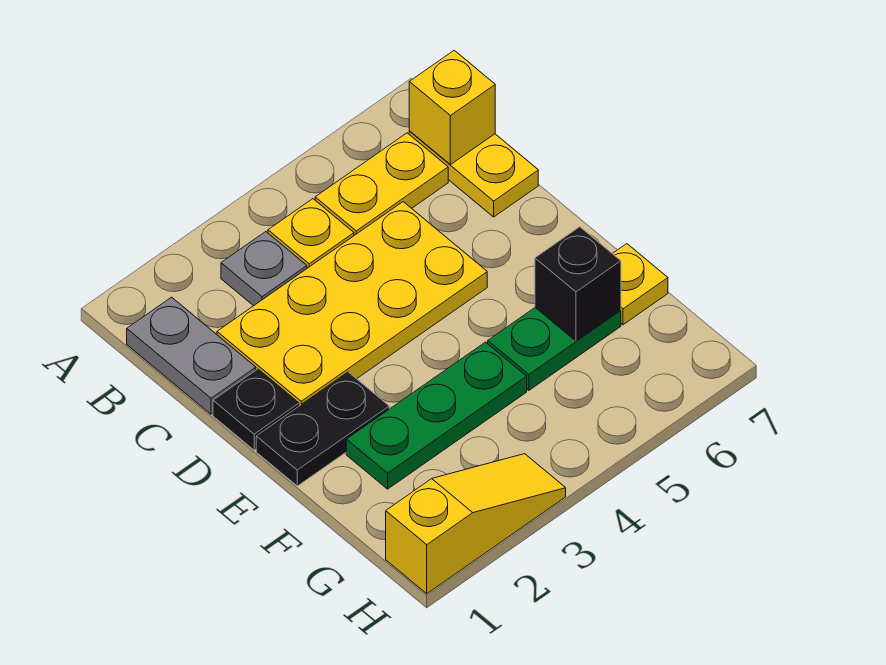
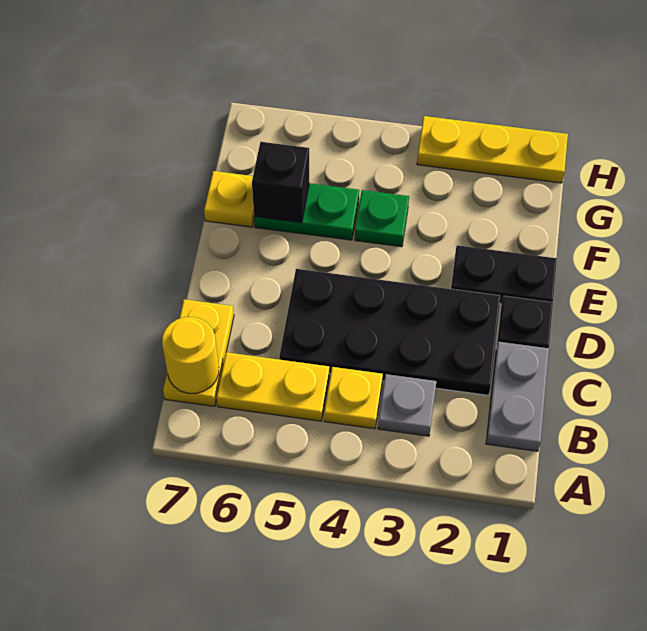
yellow brick B7 level 2 -> yellow round brick B7 level 2
yellow plate C2:D5 level 1 -> black plate C2:D5 level 1
green plate F2:F4 level 1 -> green plate F4 level 1
yellow slope H1:H3 level 1 top 1 -> yellow plate H1:H3 level 1

